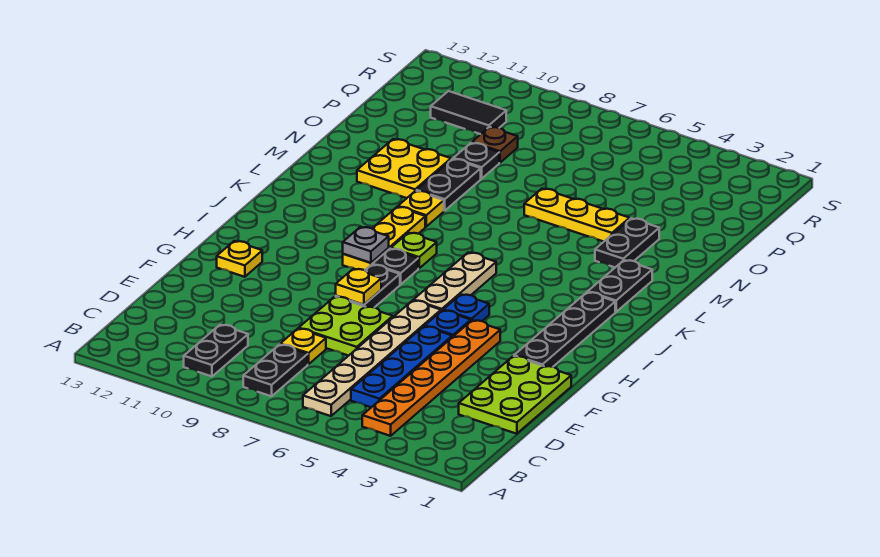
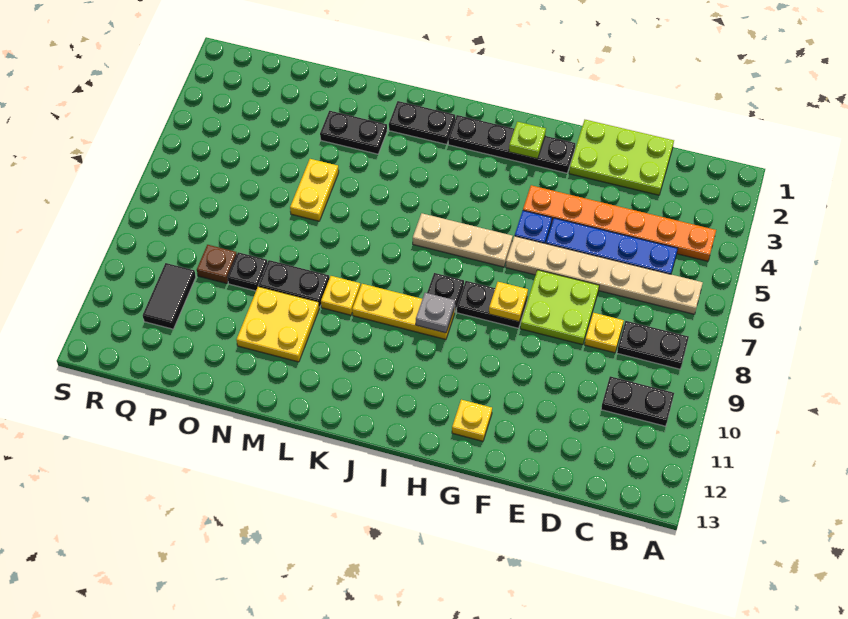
blue plate H5 level 1 -> none
lime plate J8 level 1 -> lime plate H2 level 2
yellow plate N4:N6 level 1 -> yellow plate N5:N6 level 1

